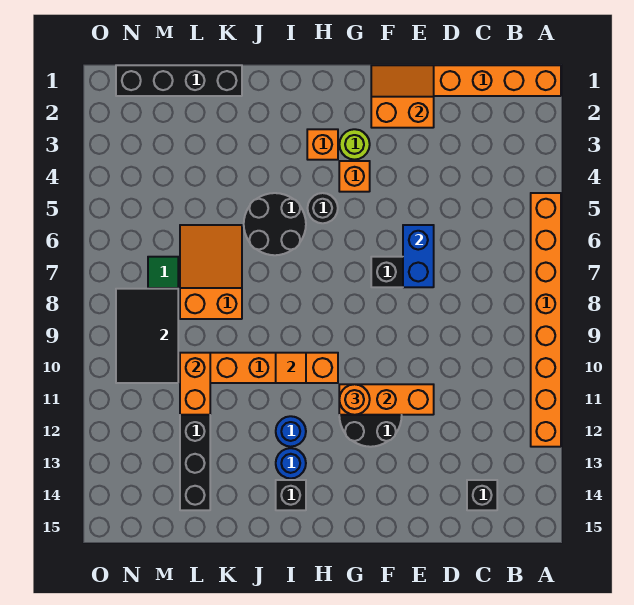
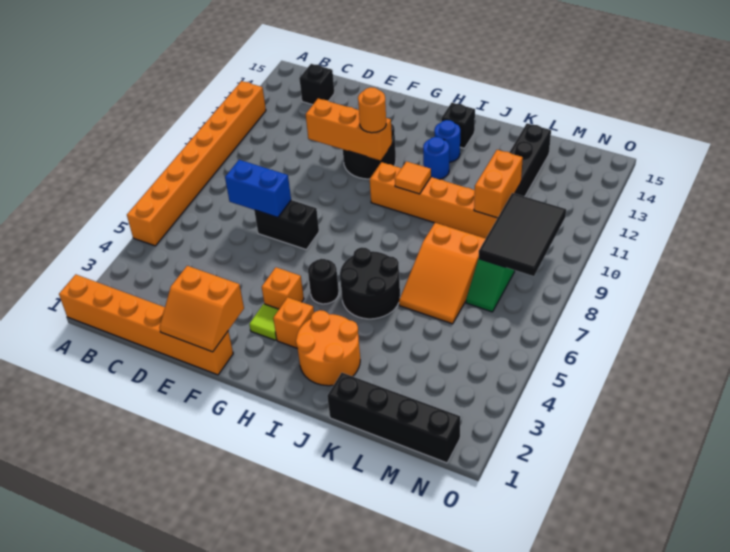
blue brick E6:E7 level 2 -> blue brick D7:E7 level 2
lime round brick G3 level 1 -> lime tile G3 level 1
none -> orange round brick I2:J3 level 1

